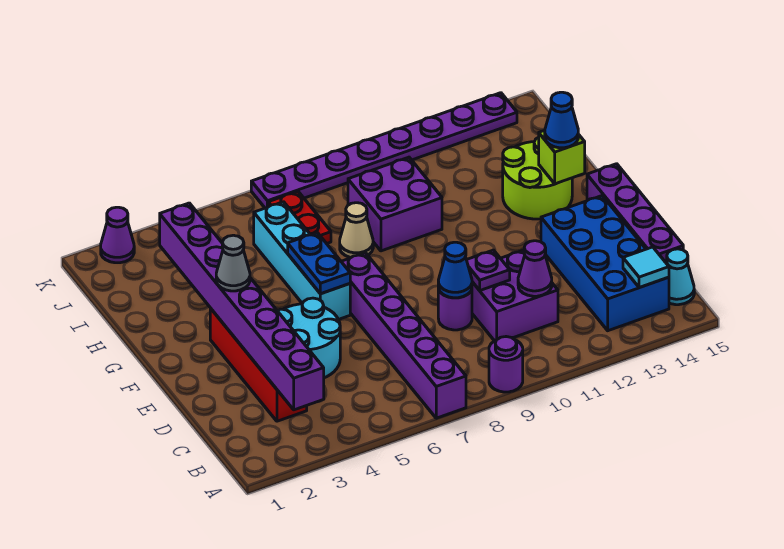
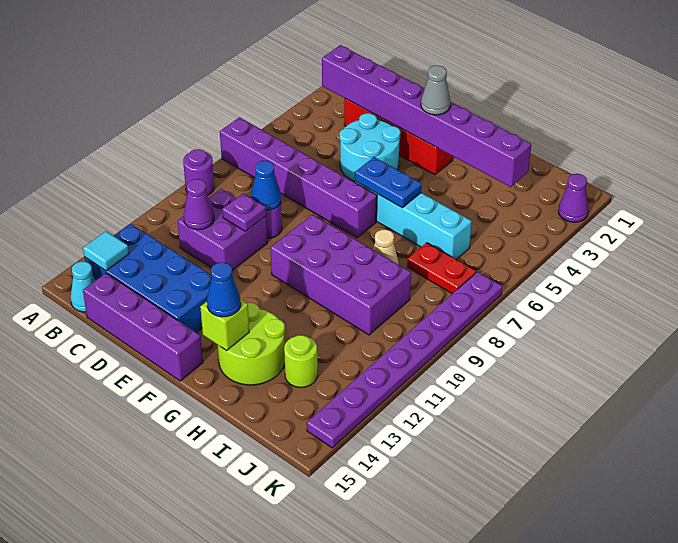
purple brick H9:I10 level 1 -> purple brick F9:I10 level 1
none -> lime round brick I13 level 1

